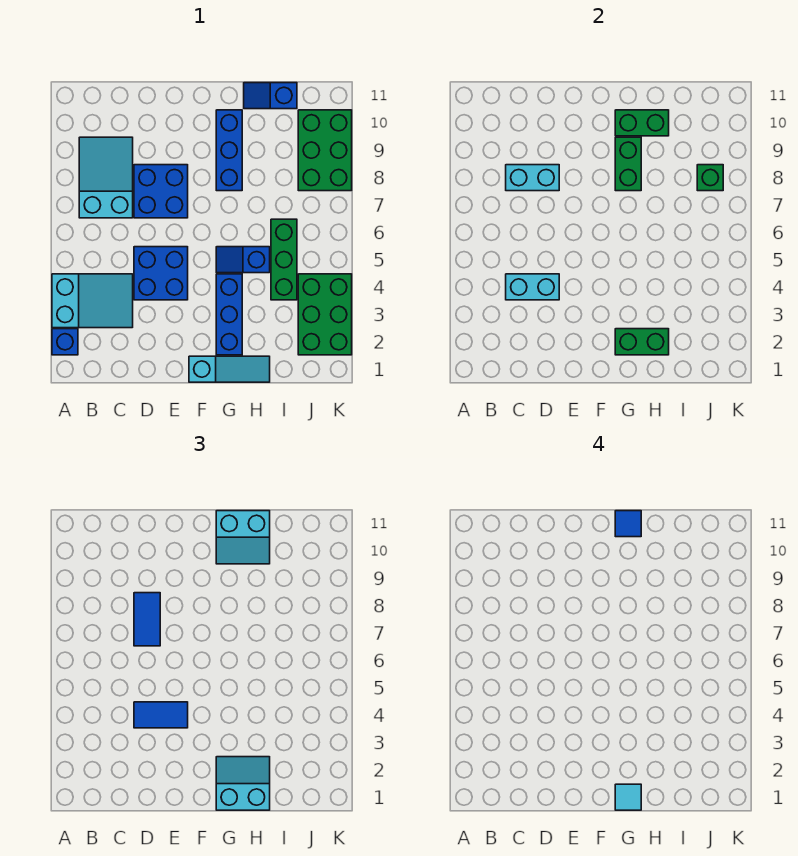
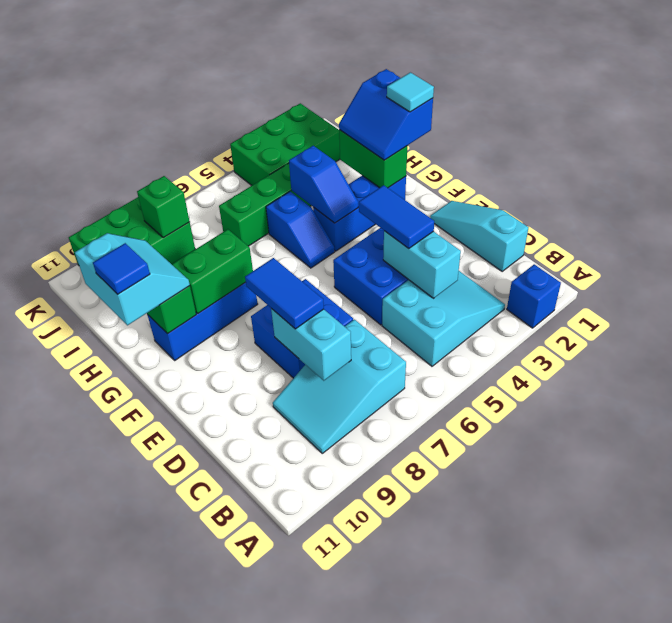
cyan slope A3:C4 level 1 top A -> cyan slope B3:C5 level 1 top 5
blue tile D7:D8 level 3 -> blue tile D8:E8 level 3
cyan slope F1:H1 level 1 top F -> cyan slope C1:E1 level 1 top C
cyan slope G1:H2 level 3 top 1 -> blue slope G1:H2 level 3 top 1
blue slope H11:I11 level 1 top I -> blue slope G4:H4 level 2 top H

